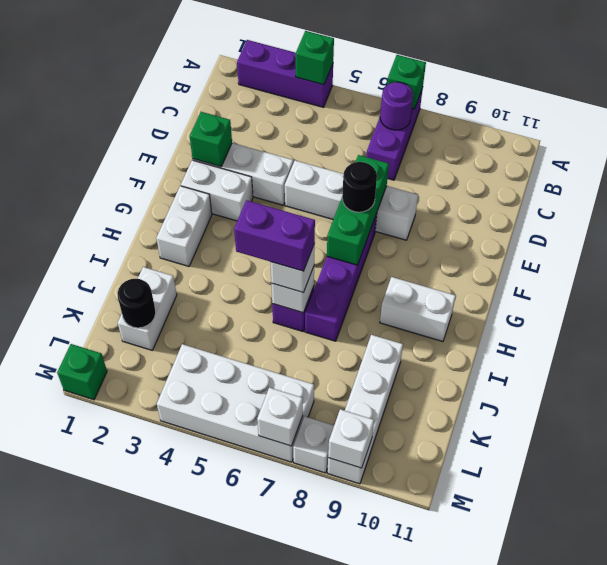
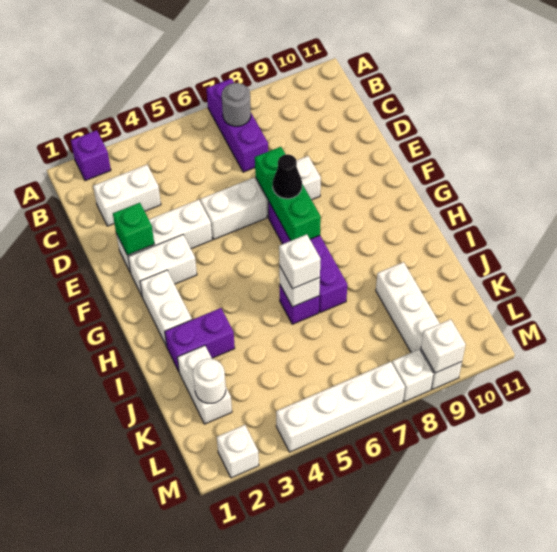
purple brick A2:A4 level 1 -> purple brick A2 level 1
green brick A4 level 2 -> none
green brick A7 level 2 -> none
purple round brick B7 level 2 -> grey round brick B7 level 2
black round brick F7 level 3 -> black cone F7 level 3
white brick H9:H10 level 1 -> white brick C2:C3 level 1
purple brick I5:I6 level 4 -> purple brick I2:I3 level 1
black round brick K2 level 2 -> white round brick K2 level 2
white brick L4:M7 level 1 -> white brick M4:M7 level 1
green brick M1 level 1 -> none
white brick M7 level 2 -> white brick M2 level 1

